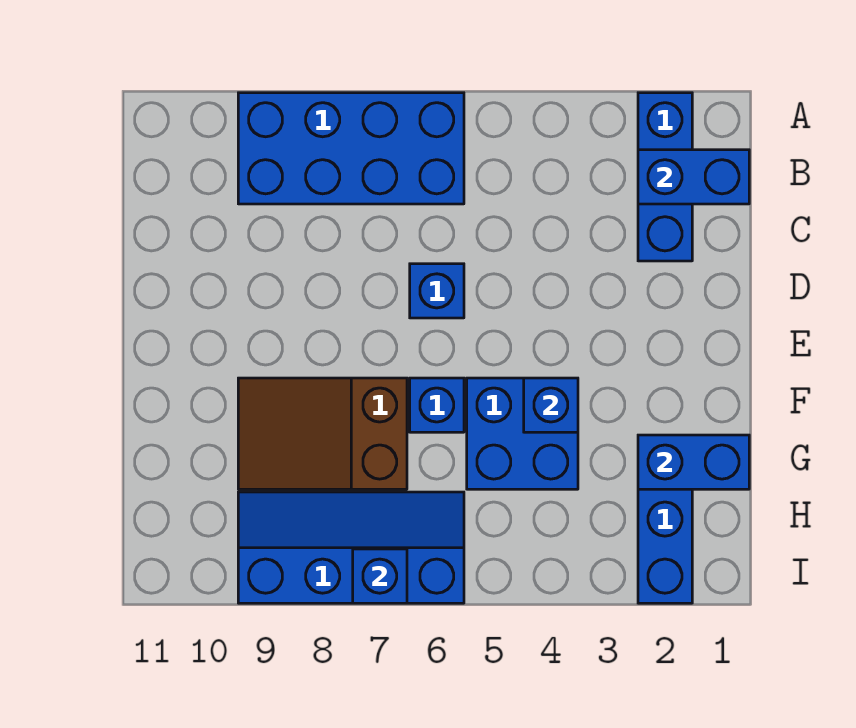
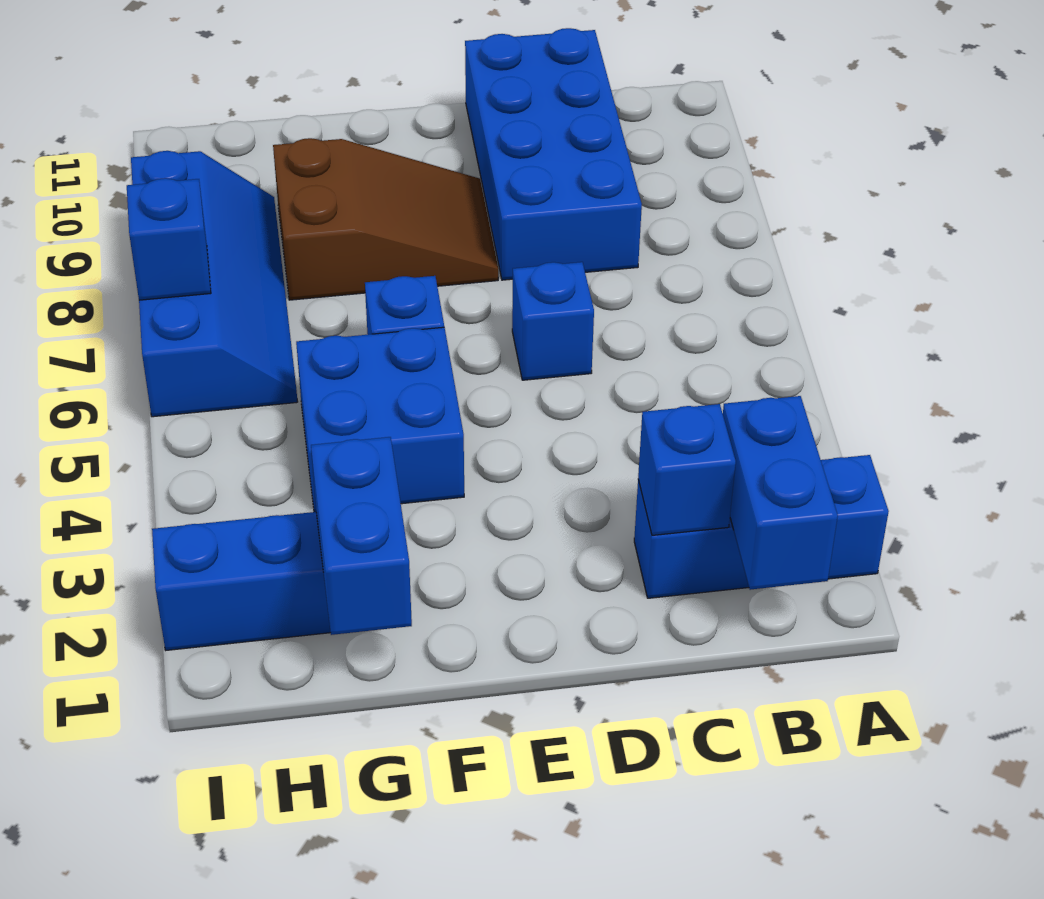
blue brick A6:B9 level 1 -> blue brick C8:D11 level 1
blue brick F4 level 2 -> blue brick C2 level 2
brown slope F7:G9 level 1 top 7 -> brown slope E8:G9 level 1 top G

